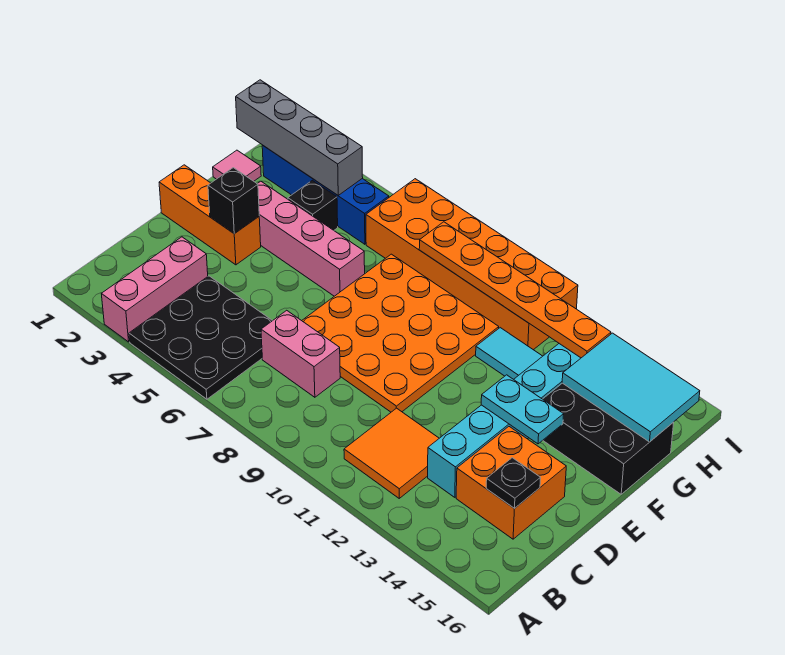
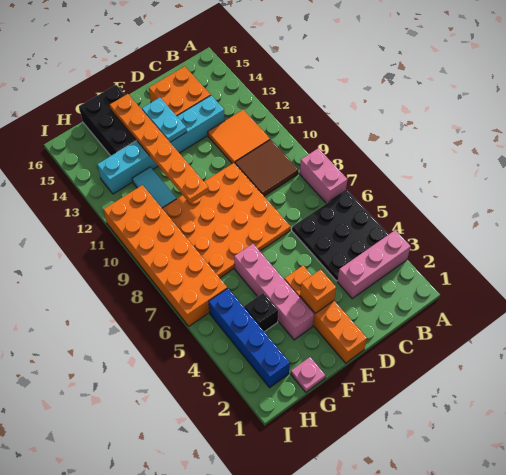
none -> brown tile B9:C10 level 1
pink brick C7:C8 level 1 -> pink brick A7:A8 level 1
black plate C15 level 2 -> none
orange brick E1:E3 level 1 -> orange brick E1:E4 level 1
black brick E3 level 2 -> orange brick E3 level 2
pink tile G1 level 1 -> pink plate G1 level 1
cyan tile G14:H16 level 2 -> none
grey brick H1:H4 level 2 -> none
orange plate H8:H13 level 2 -> orange plate F10:F15 level 2

